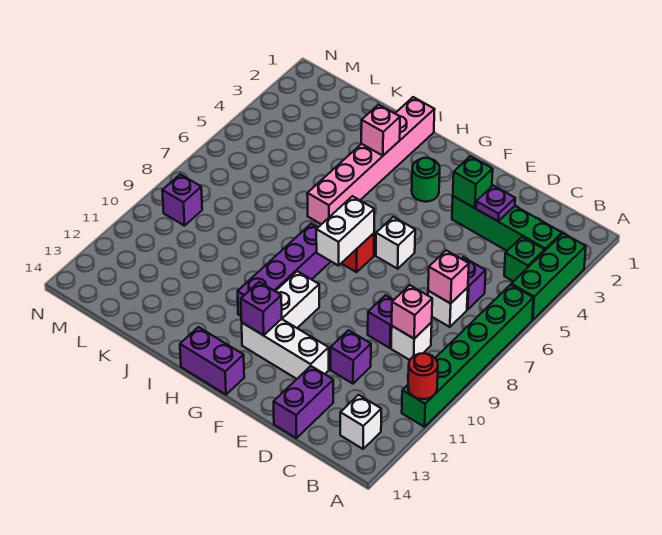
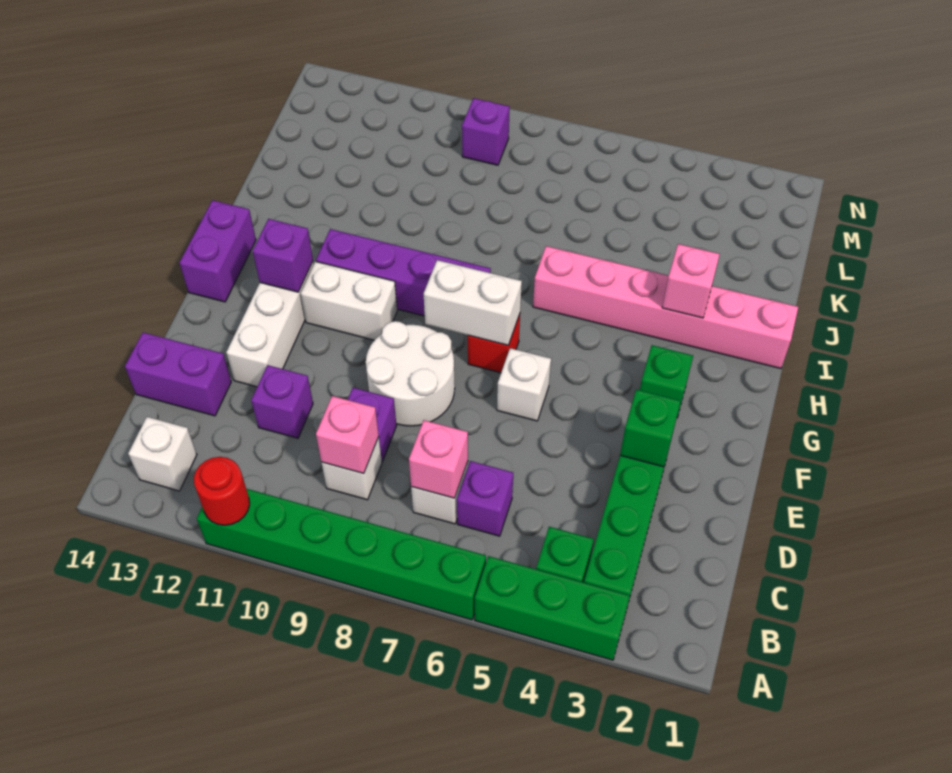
purple plate D3 level 2 -> none
none -> white round brick E8:F9 level 1
green round brick G3 level 1 -> green brick G3 level 1

